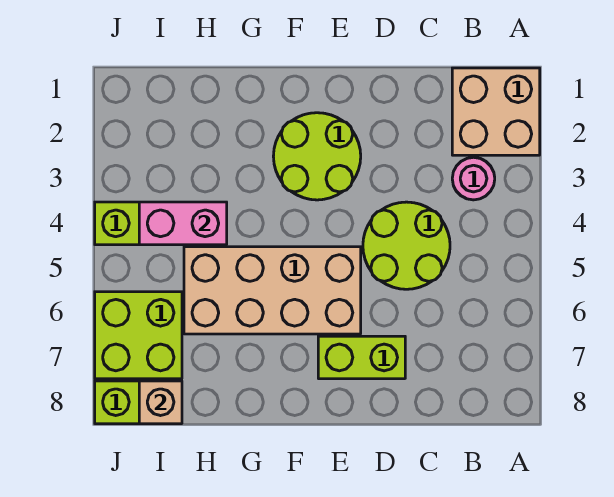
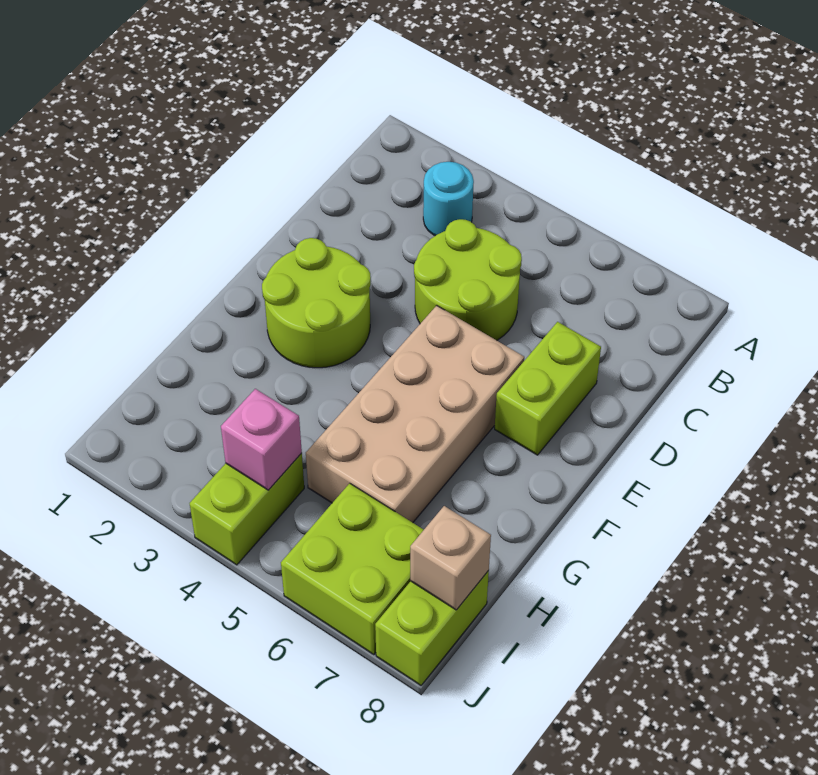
tan brick A1:B2 level 1 -> none
pink round brick B3 level 1 -> cyan round brick B3 level 1
pink brick H4:I4 level 2 -> pink brick I4 level 2

